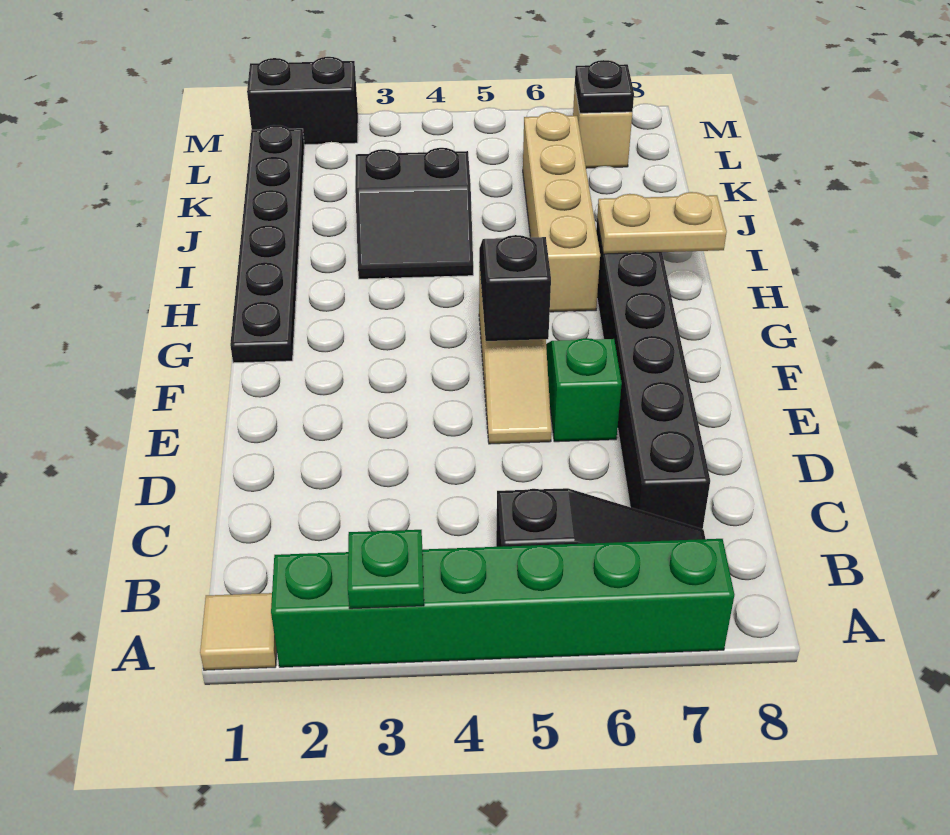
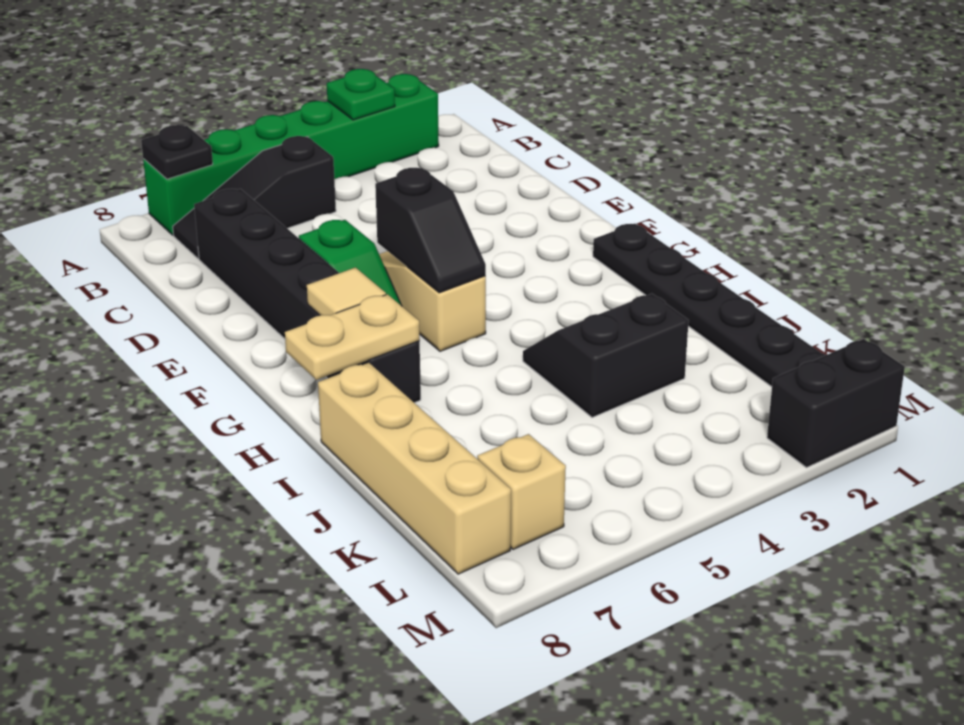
tan tile A1 level 1 -> tan tile G7 level 2
tan brick H6:K6 level 1 -> tan brick I8:L8 level 1
black plate L7 level 2 -> black plate A7 level 2

